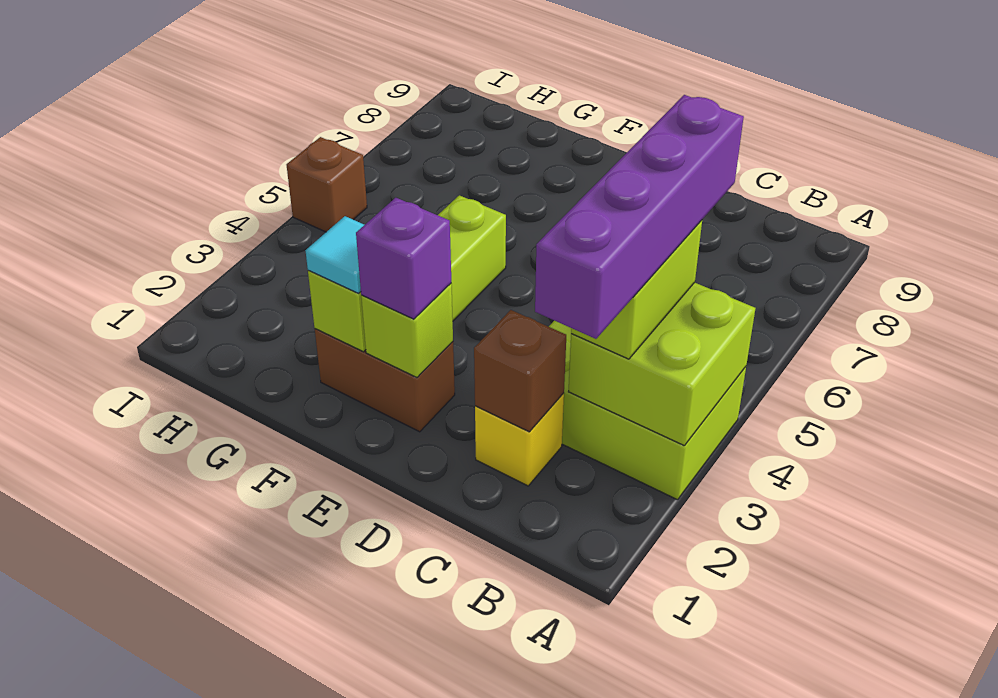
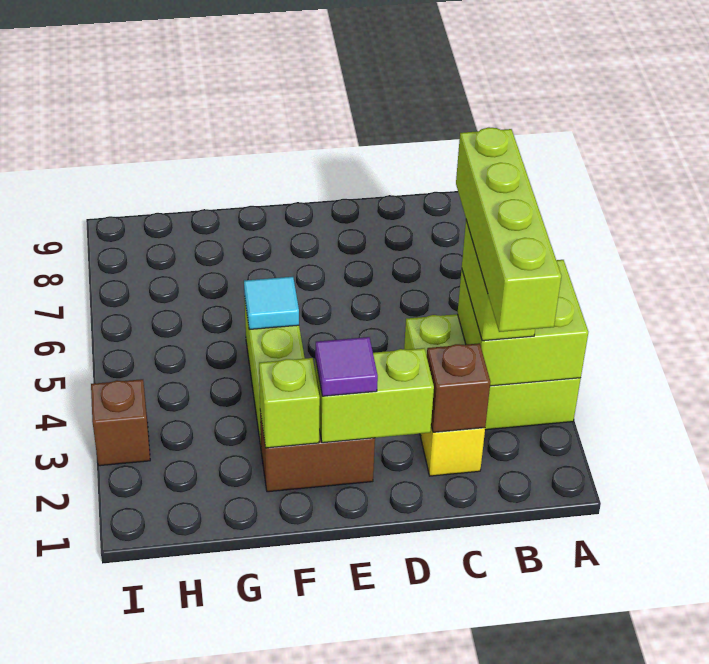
purple brick B2:B5 level 4 -> lime brick B2:B5 level 4
lime brick E2 level 2 -> lime brick D2:E2 level 2
purple brick E2 level 3 -> purple tile E2 level 3
cyan tile F2 level 3 -> cyan tile F5 level 2
brown brick I5 level 1 -> brown brick I3 level 1

